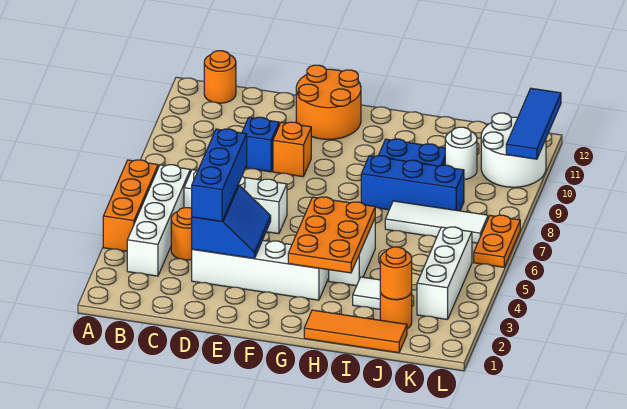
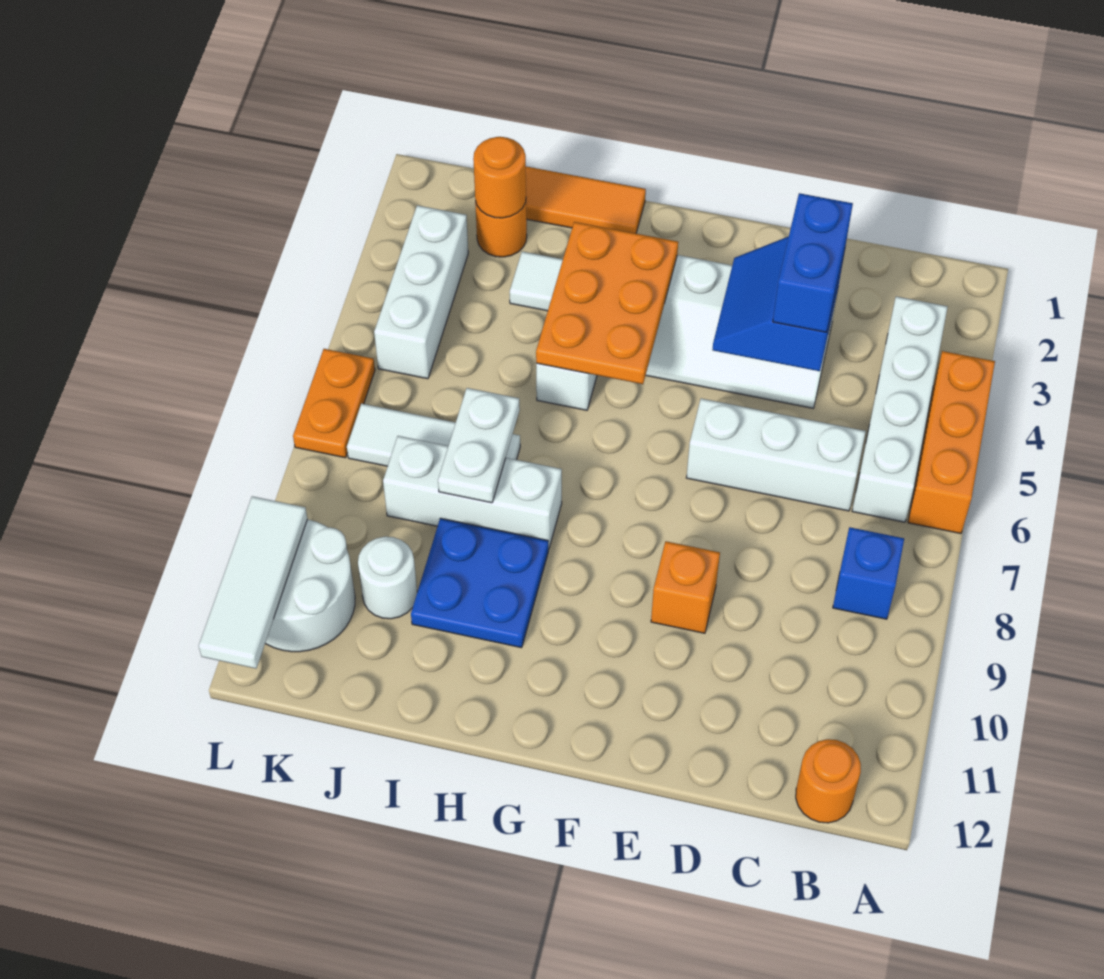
orange round brick C4 level 1 -> none
blue brick D3:D5 level 3 -> blue brick D3:D4 level 3
blue brick D9 level 1 -> blue brick B8 level 1
orange round brick E11:F12 level 1 -> none
blue brick H8:J8 level 1 -> white brick H8:J8 level 1
none -> white plate I7:I8 level 2
blue tile L10:L12 level 2 -> white tile L10:L12 level 2

